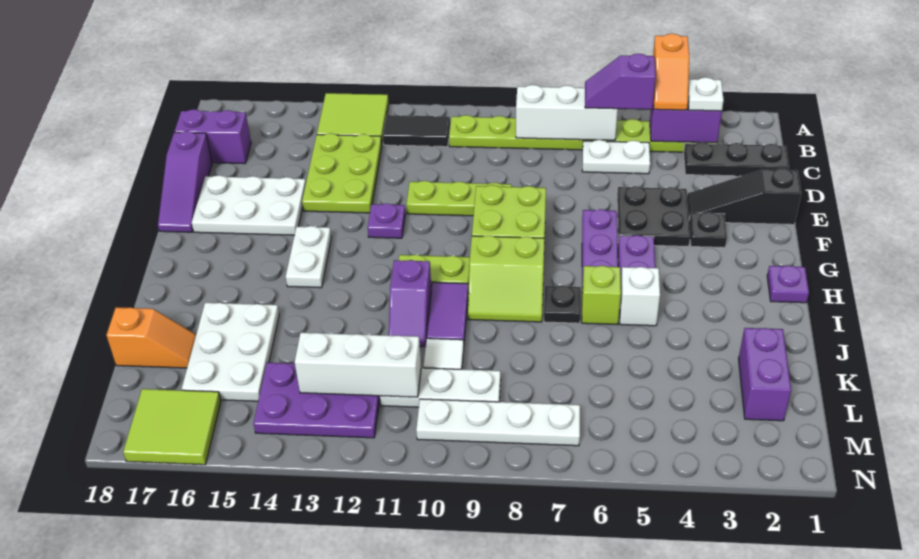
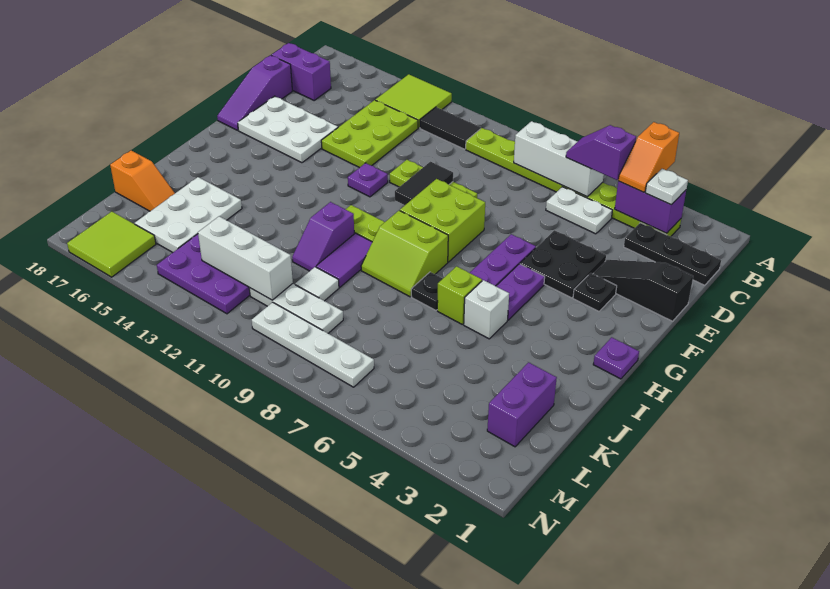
none -> black tile E10:F10 level 2
white plate G14:H14 level 1 -> none

